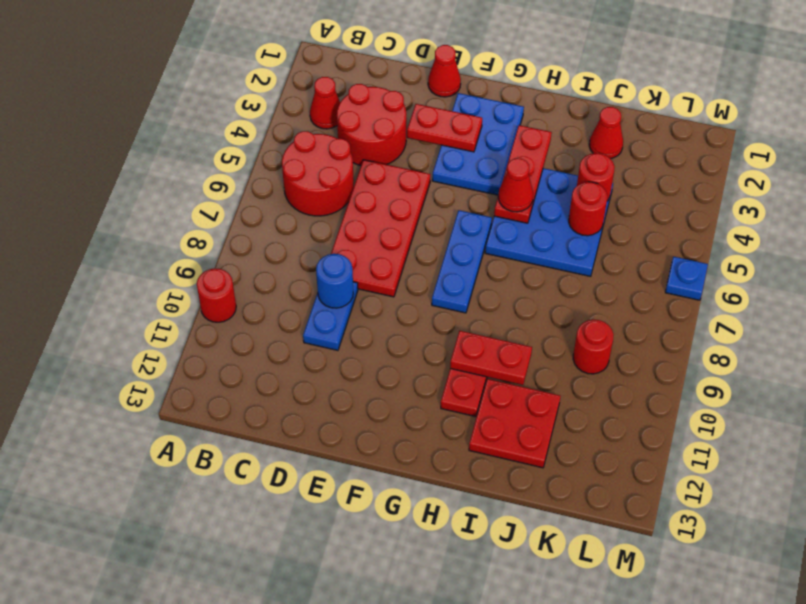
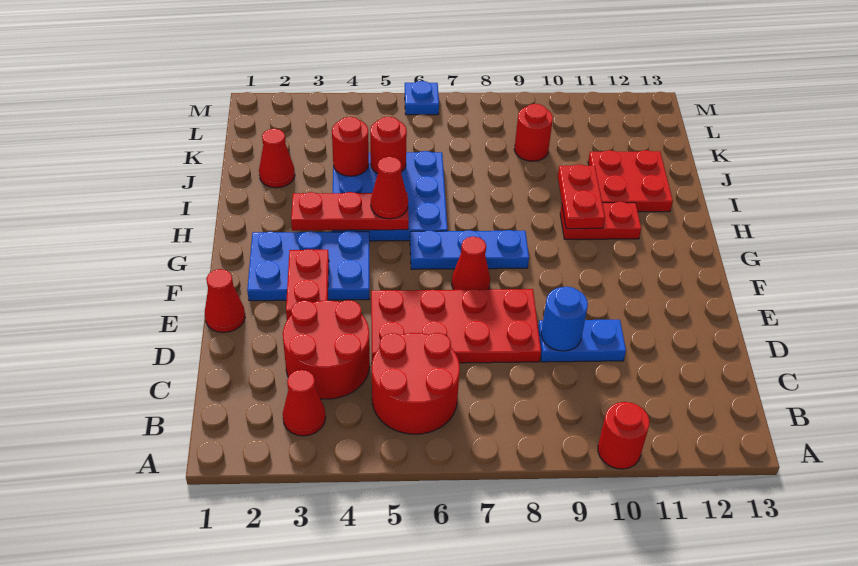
none -> red cone F7 level 1

